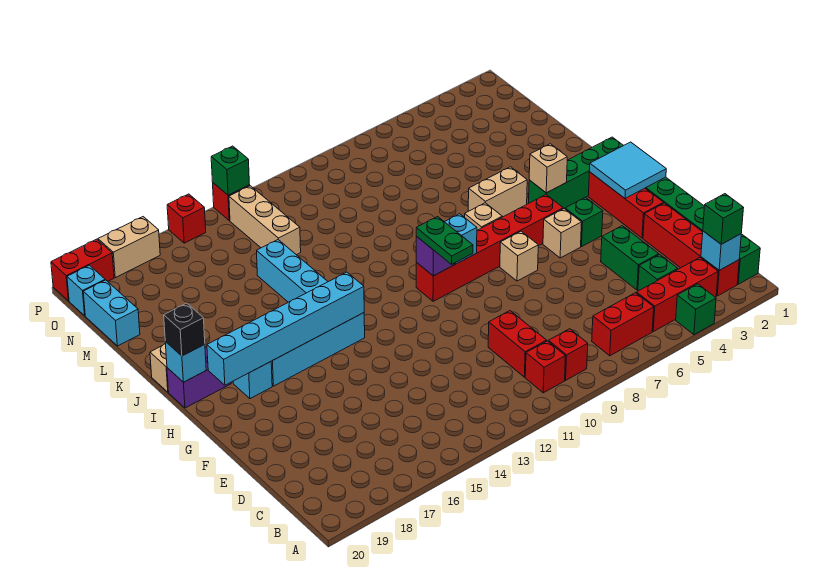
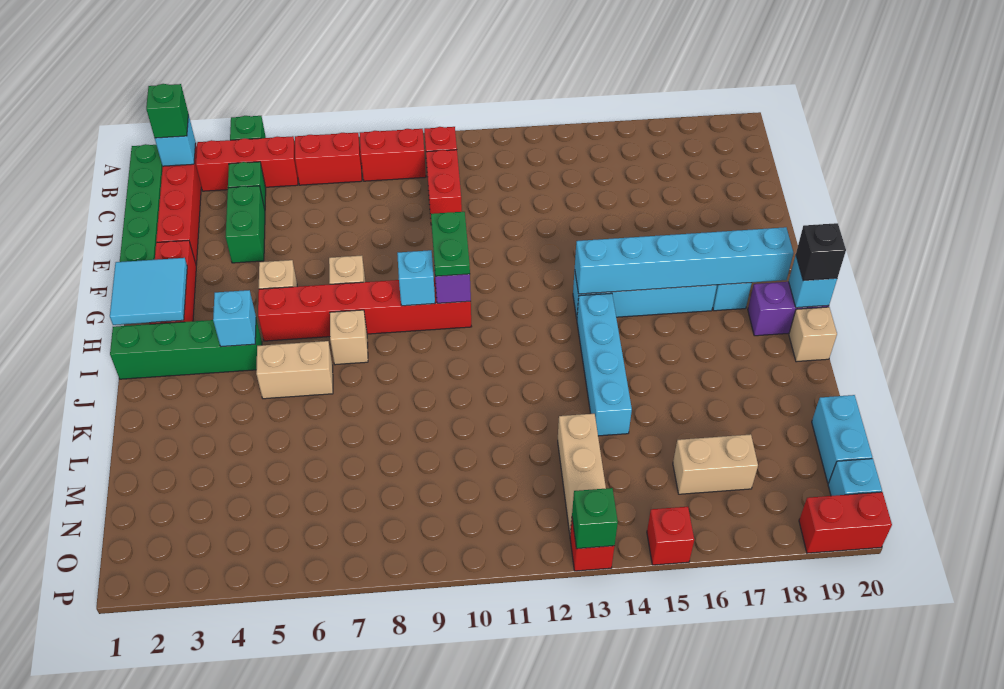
red brick B9 level 1 -> red brick B8:B9 level 1
green brick G4 level 1 -> none
tan brick I4 level 2 -> cyan brick I4 level 2
tan brick P17:P18 level 1 -> tan brick N16:N17 level 1

